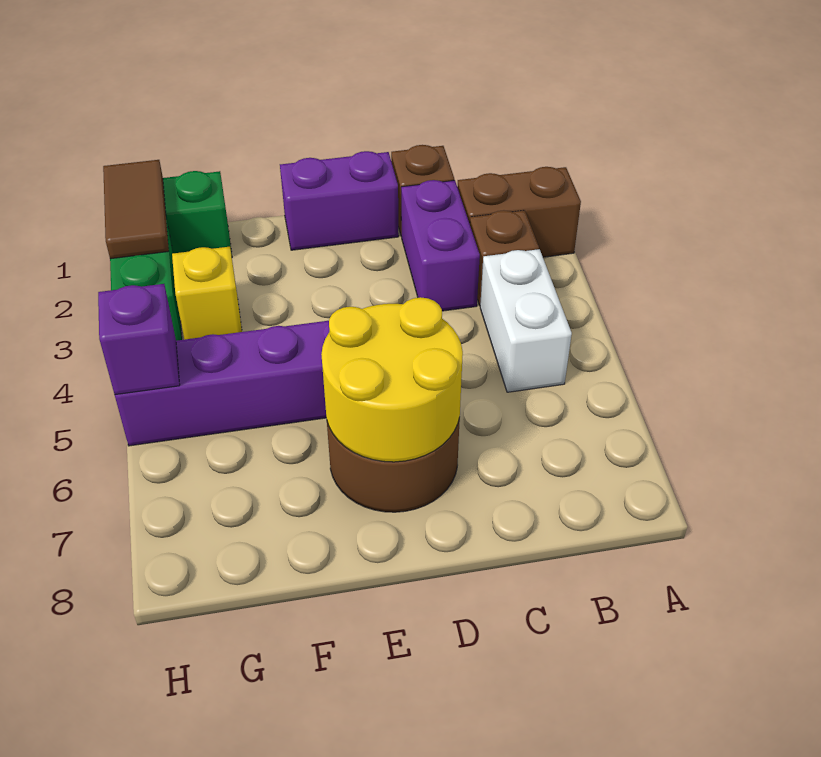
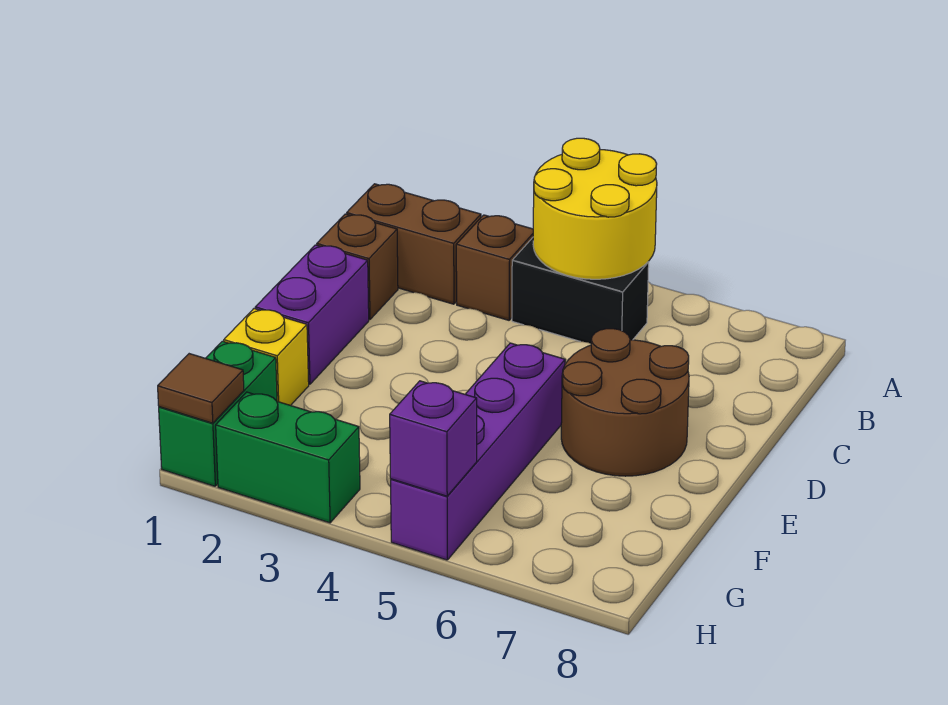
brown brick A2:B2 level 1 -> brown brick B1:B2 level 1
white brick B4:B5 level 1 -> black brick B4:B5 level 1
purple brick C2:C3 level 1 -> none
yellow round brick D6:E7 level 2 -> yellow round brick A4:B5 level 2
yellow brick G3 level 1 -> yellow brick F1 level 1
brown tile H1:H2 level 2 -> brown tile H1 level 2

